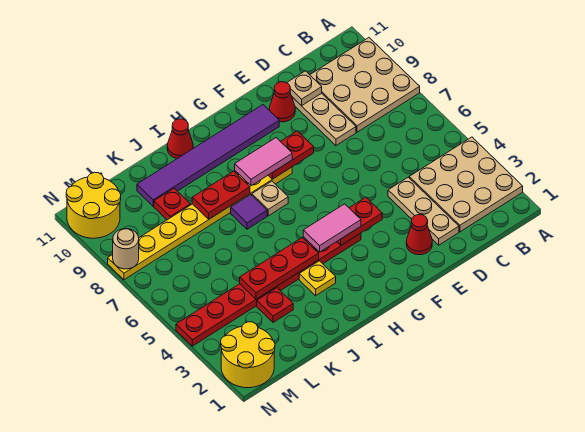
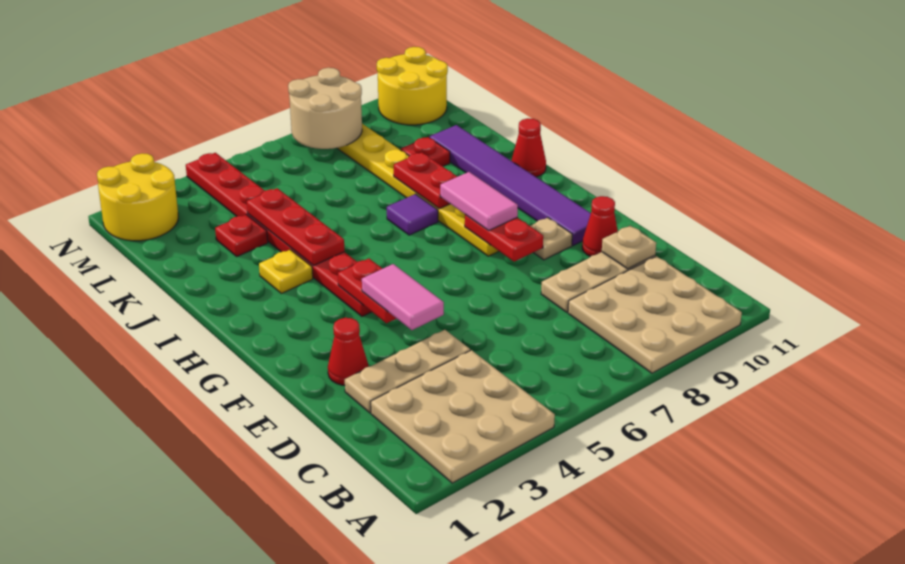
pink tile G4:H4 level 3 -> pink tile E4:F4 level 3
tan plate H7 level 1 -> tan plate F9 level 1
tan round brick N8 level 2 -> tan round brick M7:N8 level 2

